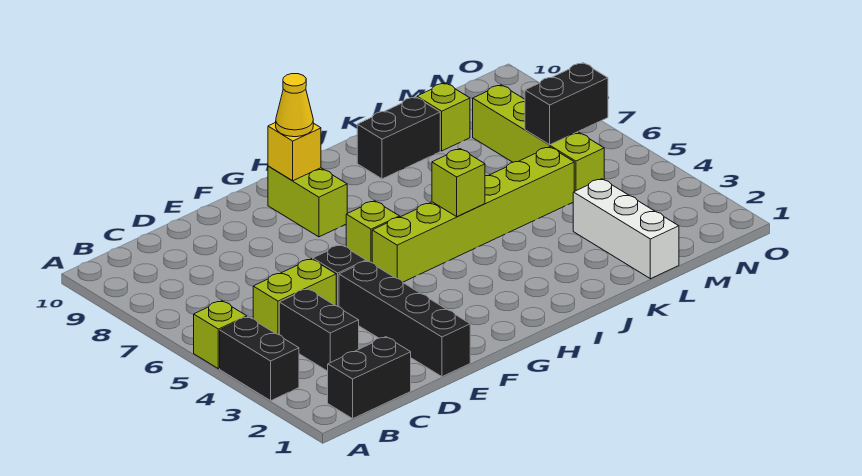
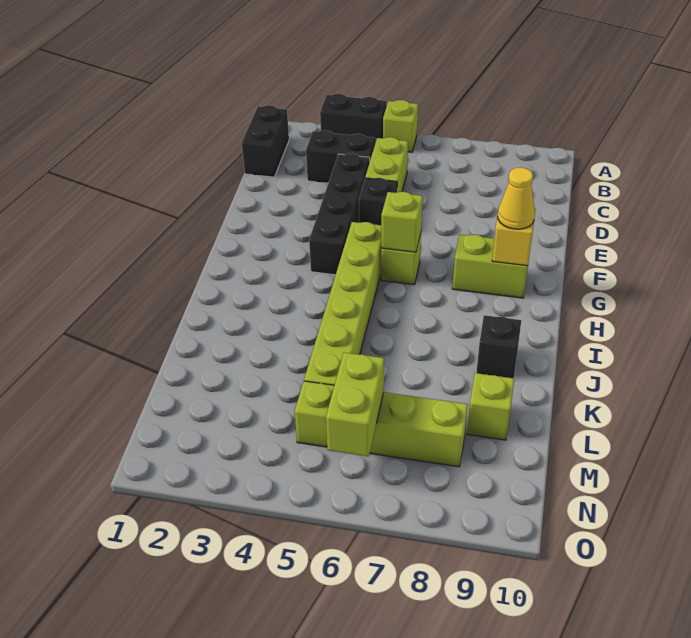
black brick E1:E4 level 1 -> black brick D4:G4 level 1
lime brick I5 level 2 -> lime brick G6 level 2
black brick J9:K9 level 1 -> black brick J9 level 1
white brick L1:L3 level 1 -> none
black brick M6:N6 level 2 -> lime brick M6:N6 level 2

